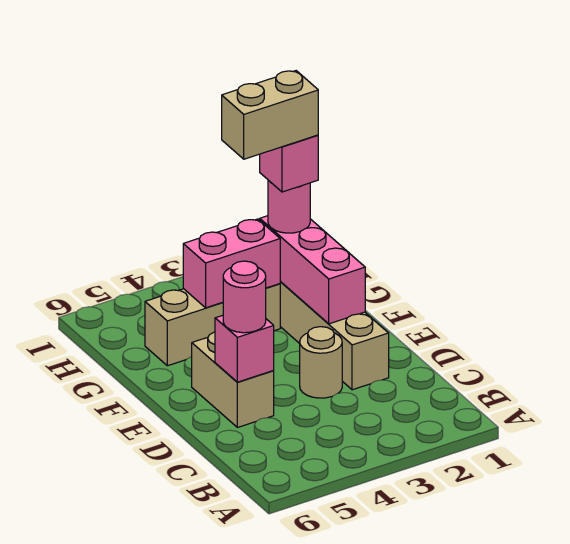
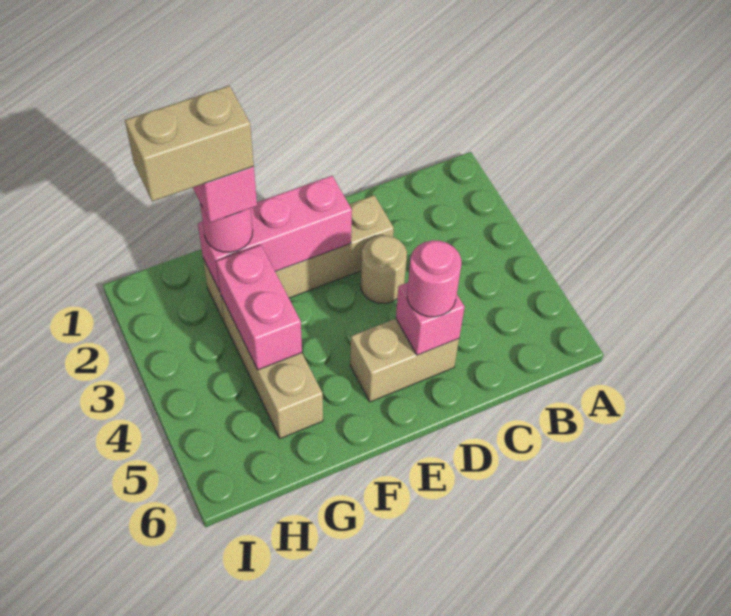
tan brick G2:G3 level 5 -> tan brick G2:H2 level 5

